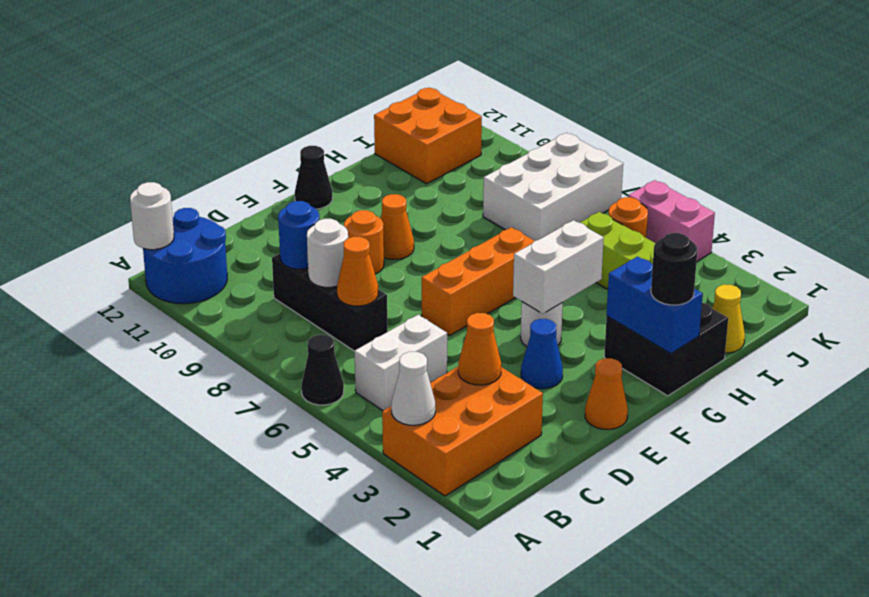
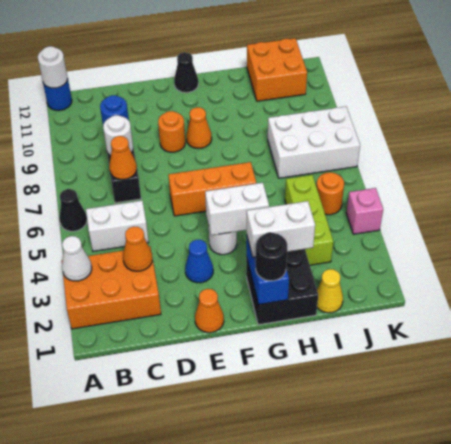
blue round brick A11:B12 level 1 -> blue round brick A12 level 1
none -> white brick G2:H2 level 3
pink brick K4:K5 level 1 -> pink brick K4 level 1

